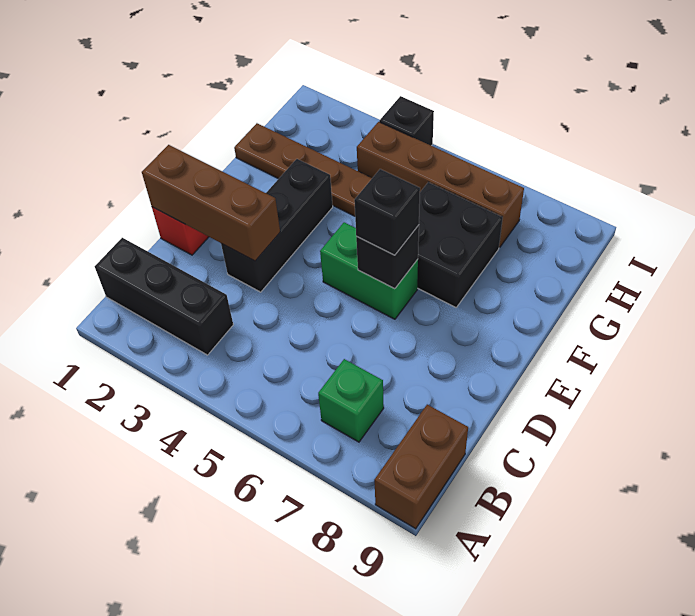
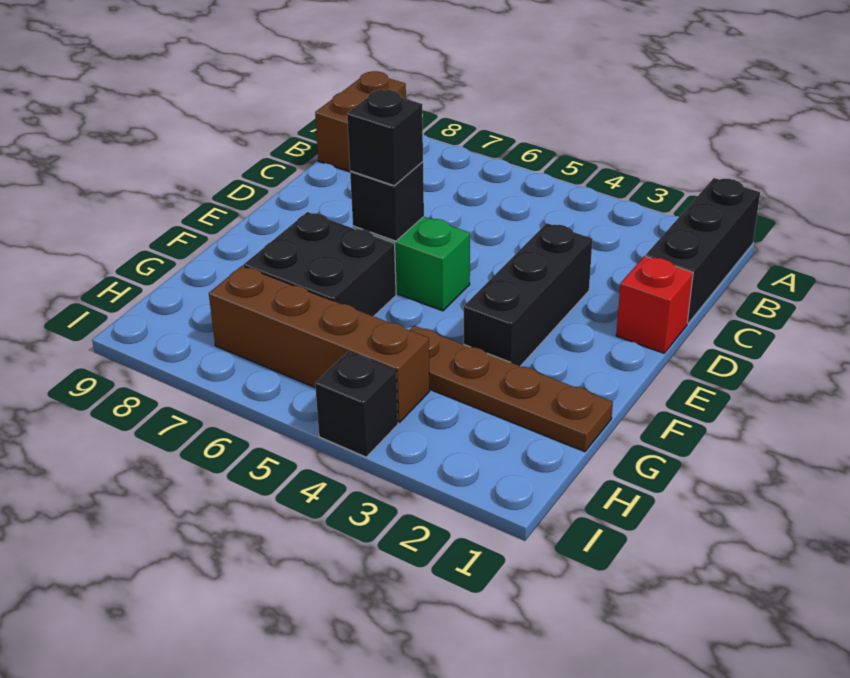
black brick B1:B3 level 1 -> black brick A1:C1 level 1
green brick B7 level 1 -> none
brown brick D1:D3 level 2 -> none

